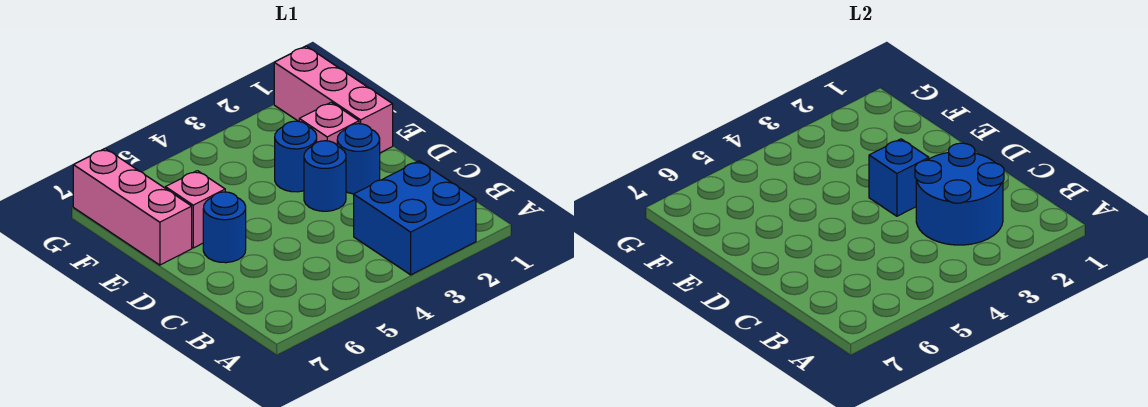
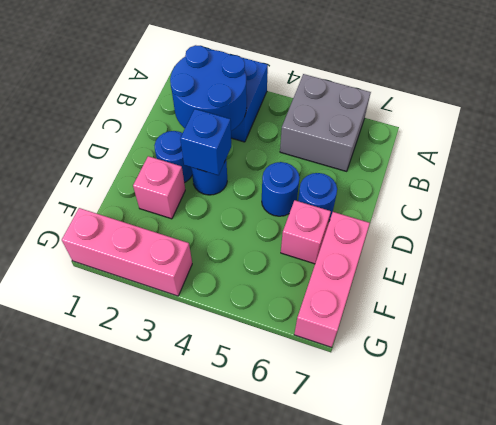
none -> grey brick A5:B6 level 1
pink brick E1:G1 level 1 -> pink brick G1:G3 level 1
blue round brick E3 level 1 -> blue round brick D5 level 1

